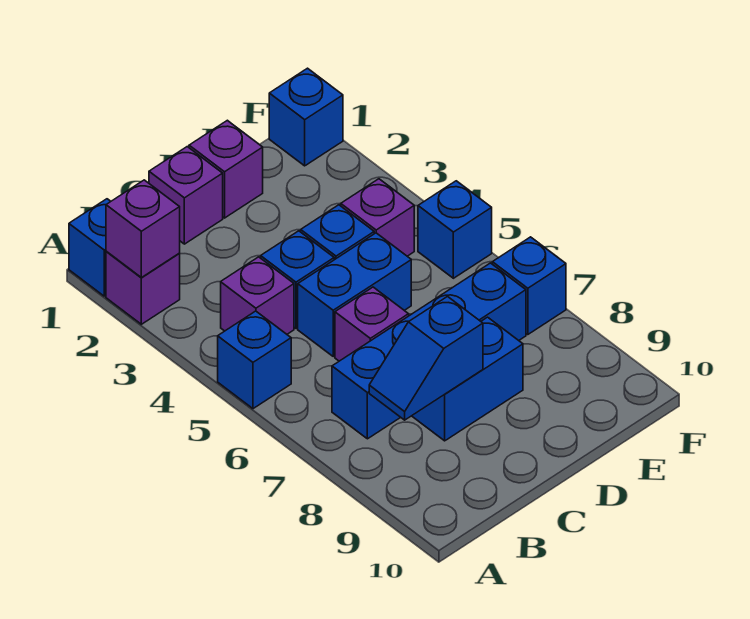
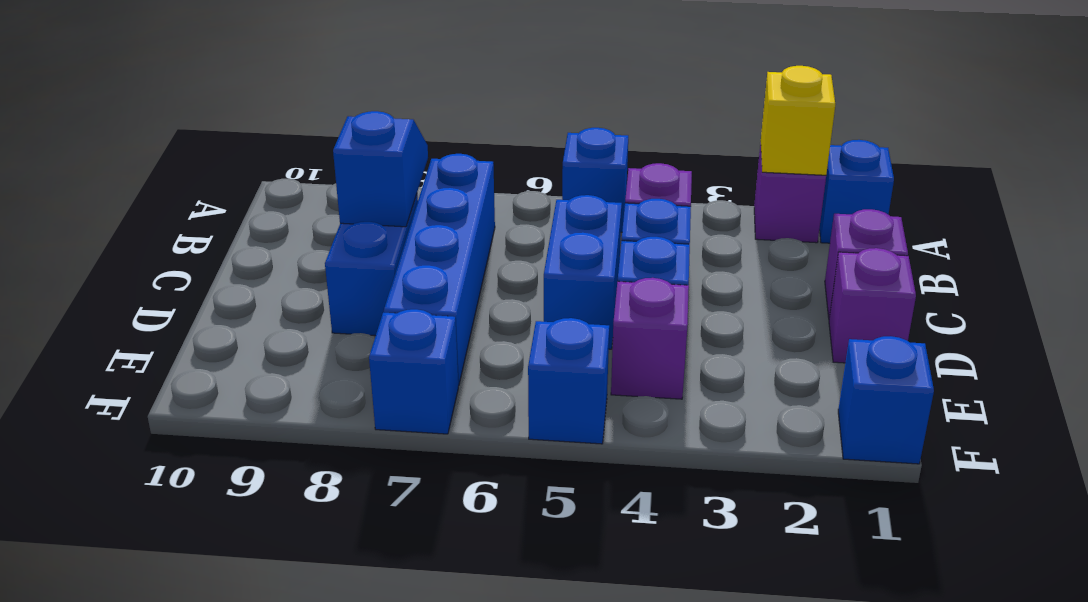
purple brick A2 level 2 -> yellow brick A2 level 2
purple brick C6 level 1 -> none

